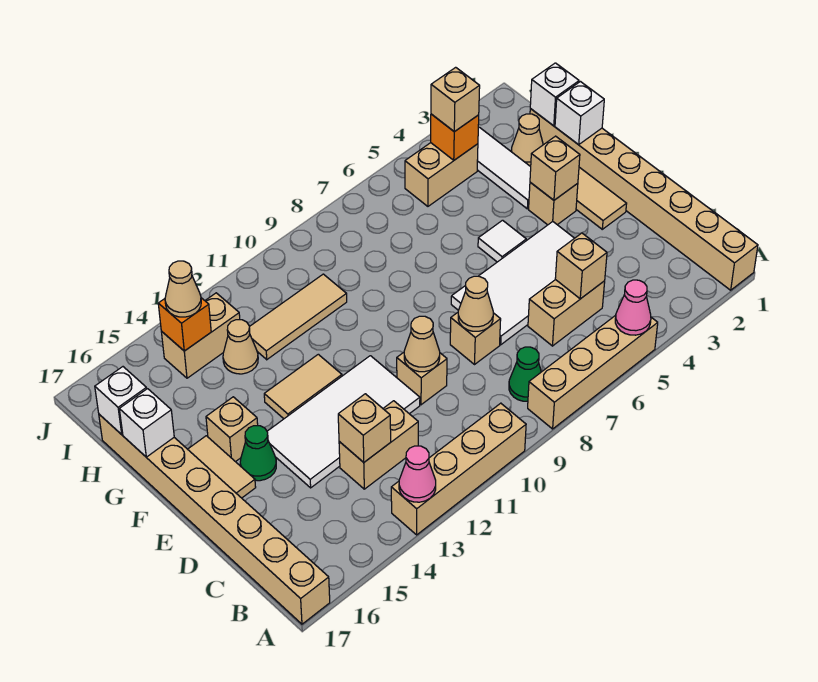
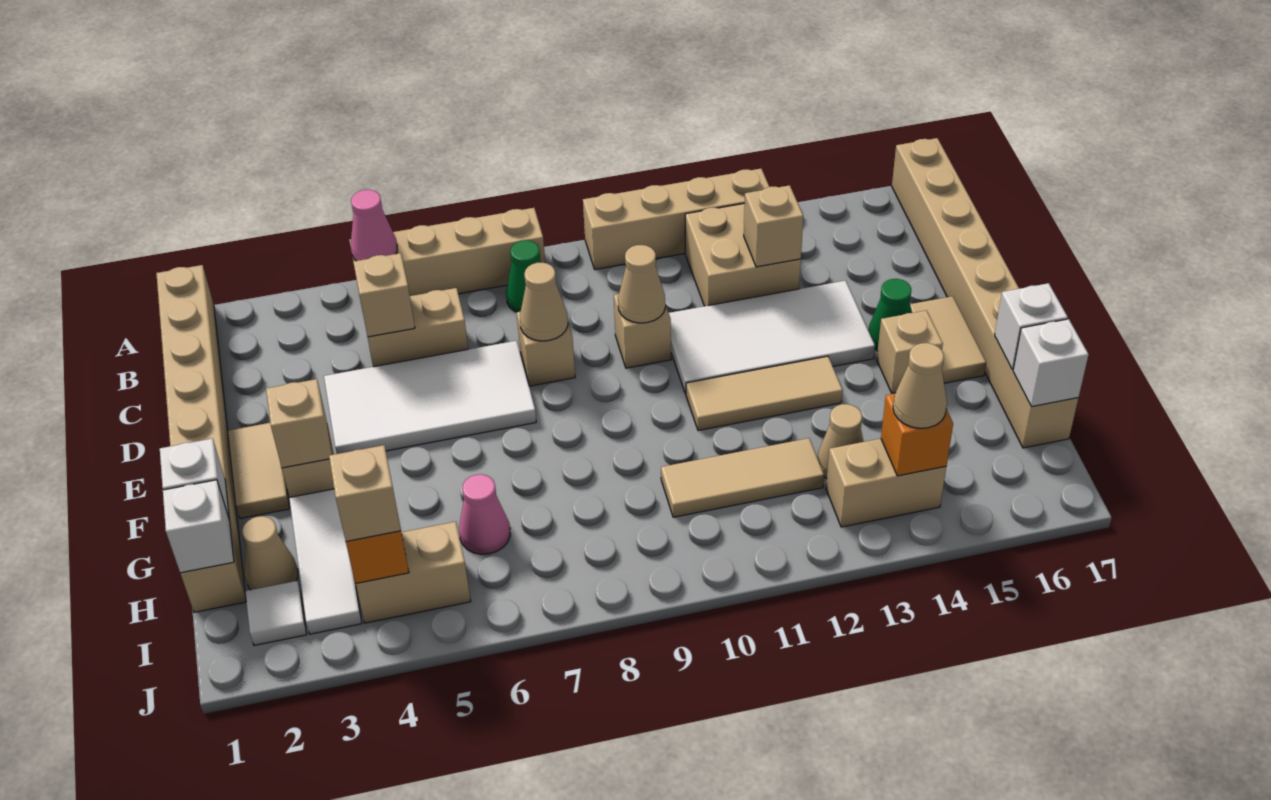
pink cone A13 level 2 -> pink cone H6 level 1
tan brick C12:C13 level 1 -> tan brick B12:C13 level 1
white tile F5 level 1 -> white tile I2 level 1
tan tile F12:F13 level 1 -> tan tile F11:F13 level 1

